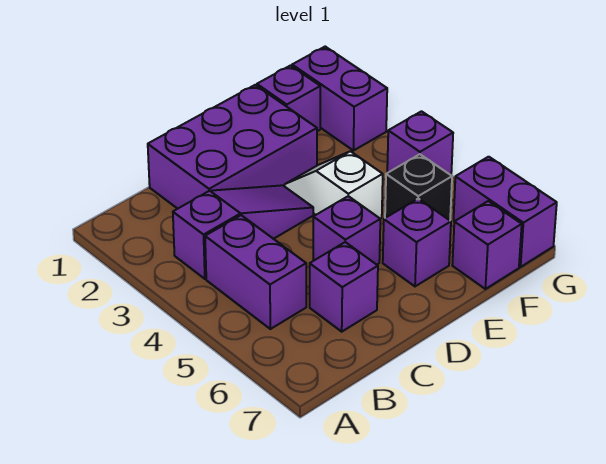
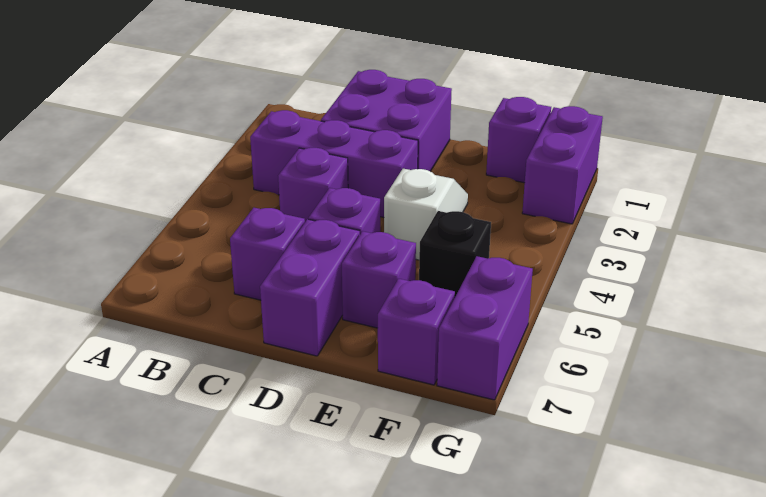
purple slope B3:D3 level 1 top B -> purple brick B3:D3 level 1
purple brick B4:B5 level 1 -> purple brick D6:D7 level 1
purple brick C1:E2 level 1 -> purple brick C1:D2 level 1
purple brick G4 level 1 -> purple brick C4 level 1

